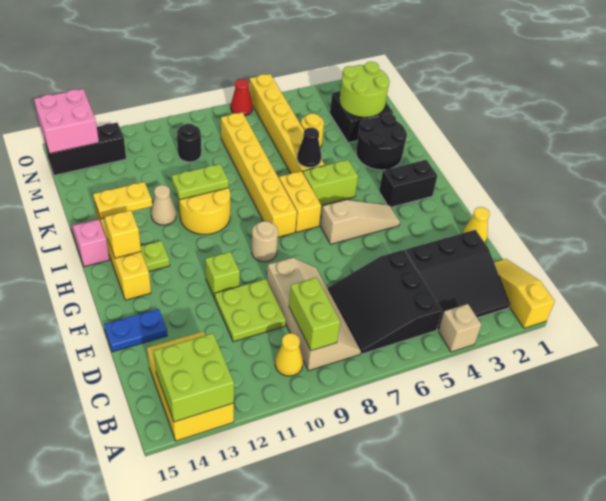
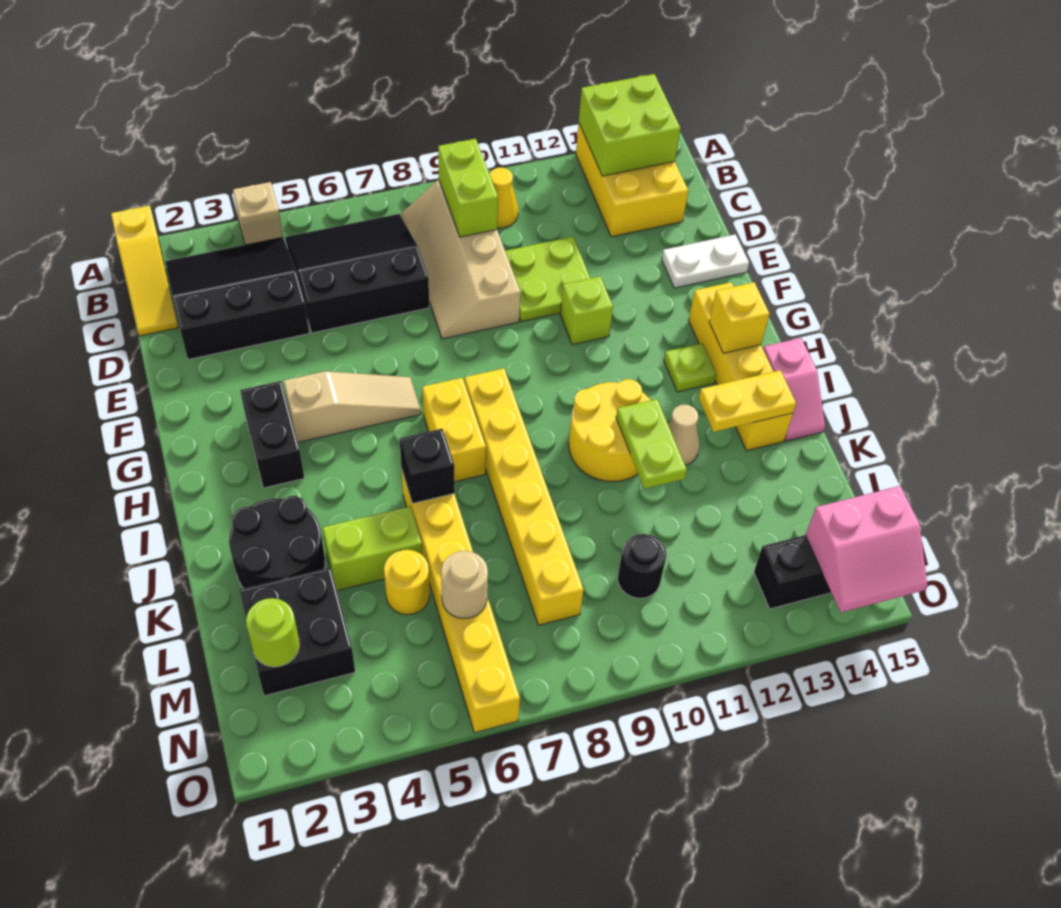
black slope B5:D7 level 1 top 5 -> black slope B5:D7 level 1 top D
yellow cone E1 level 1 -> none
blue plate E14:E15 level 1 -> white plate E14:E15 level 1
tan slope G4:G6 level 1 top 6 -> tan slope G4:G6 level 1 top 4
tan round brick G9 level 1 -> tan round brick M6 level 2
black brick H2:H3 level 1 -> black brick G3:H3 level 1
lime brick I5:I6 level 1 -> lime brick K4:K5 level 1
black cone J6 level 2 -> black brick J6 level 2
lime plate J10:J11 level 2 -> lime plate J11:K11 level 2
lime round brick L2:M3 level 2 -> lime round brick M2 level 2
pink brick N14:O15 level 2 -> pink slope N14:O15 level 2 top N
red cone O7 level 1 -> none

